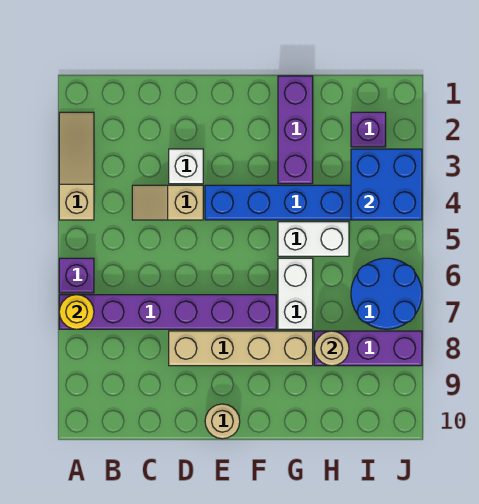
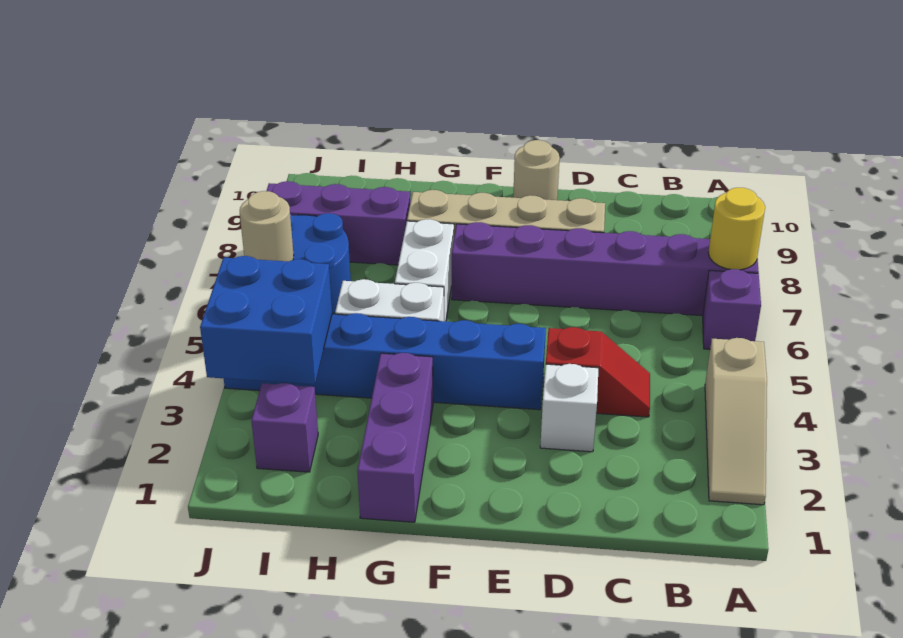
tan slope C4:D4 level 1 top D -> red slope C4:D4 level 1 top D
tan round brick H8 level 2 -> tan round brick J6 level 2

